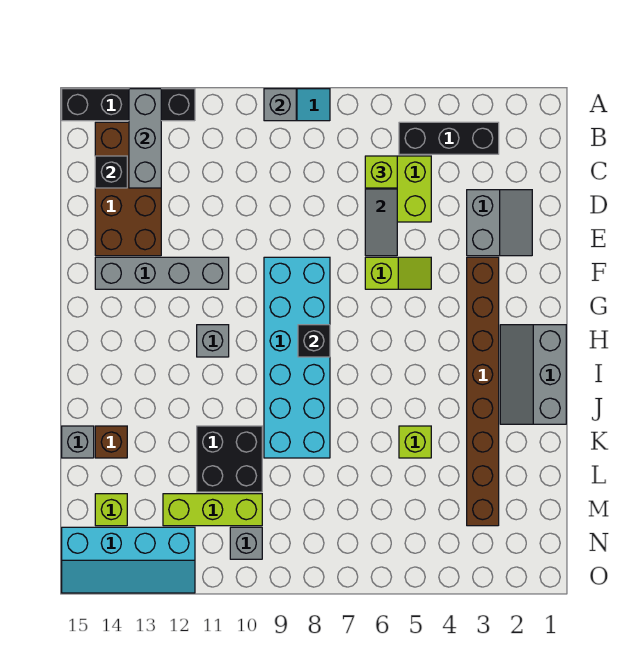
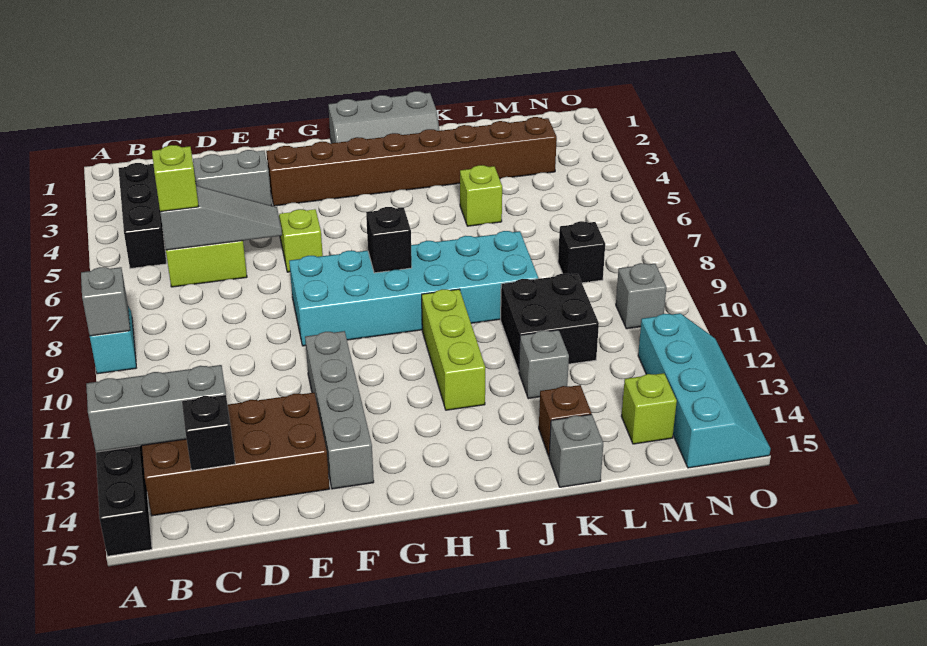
grey brick H11 level 1 -> grey brick K12 level 1
none -> black brick M8 level 1
lime brick M10:M12 level 1 -> lime brick I10:I12 level 1

